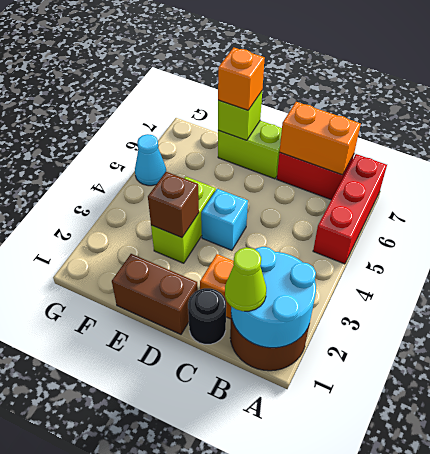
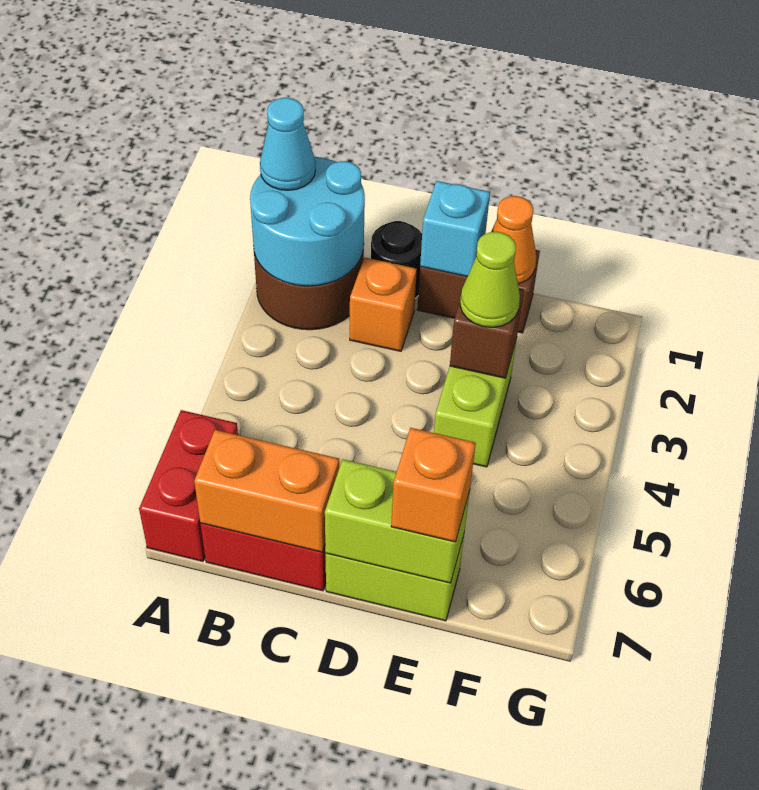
red brick A5:A7 level 1 -> red brick A6:A7 level 1
lime cone B1 level 3 -> lime cone E3 level 3
cyan brick D4 level 1 -> cyan brick D1 level 2
none -> orange cone E1 level 2
lime brick E7 level 2 -> lime brick D7:E7 level 2
cyan cone G5 level 1 -> cyan cone A1 level 3

